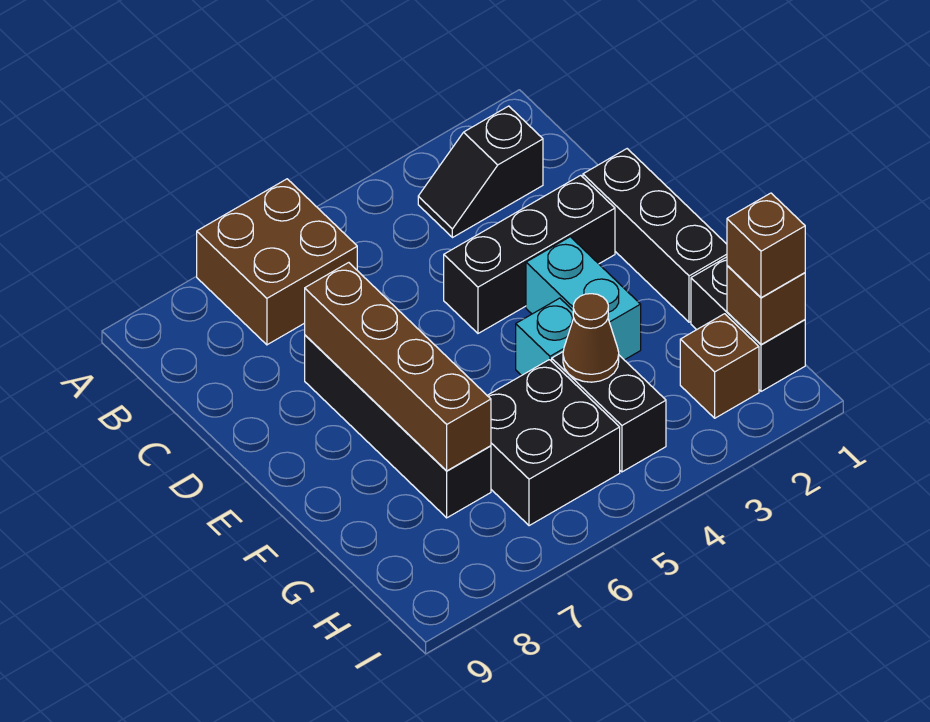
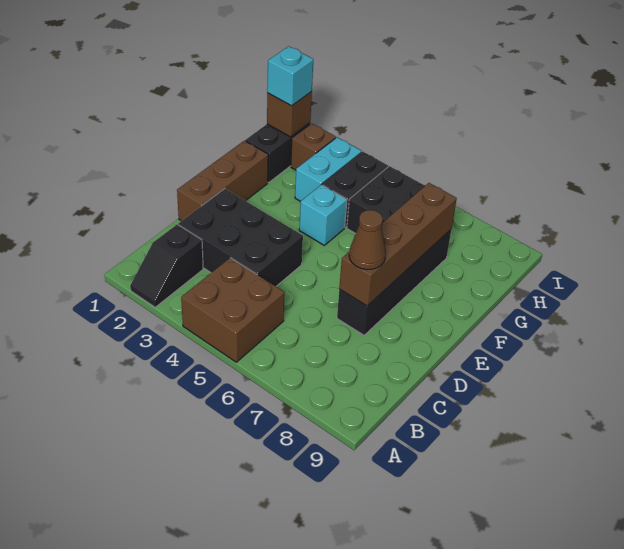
brown brick A6:B7 level 1 -> brown brick A4:B5 level 1
black slope B2:B3 level 1 top 2 -> black slope A2:B2 level 1 top B
black brick D1:F1 level 1 -> brown brick D1:F1 level 1
black brick D2:D4 level 1 -> black brick C2:D4 level 1
cyan brick E3:F3 level 1 -> cyan brick G3:H3 level 1
brown cone G4 level 2 -> brown cone D7 level 3
brown brick H1 level 3 -> cyan brick H1 level 3

